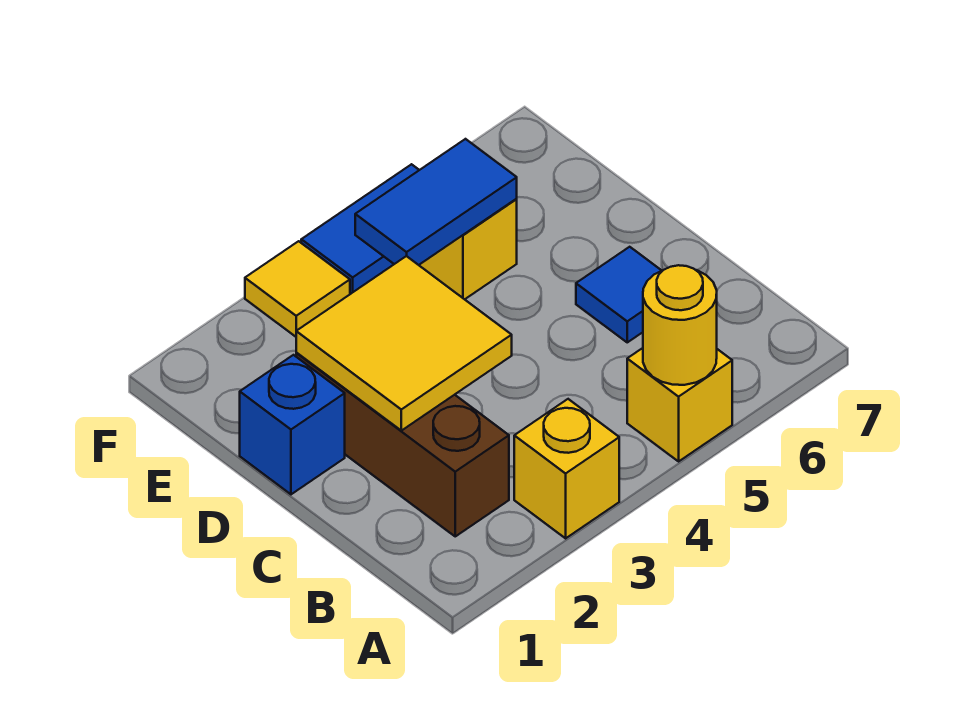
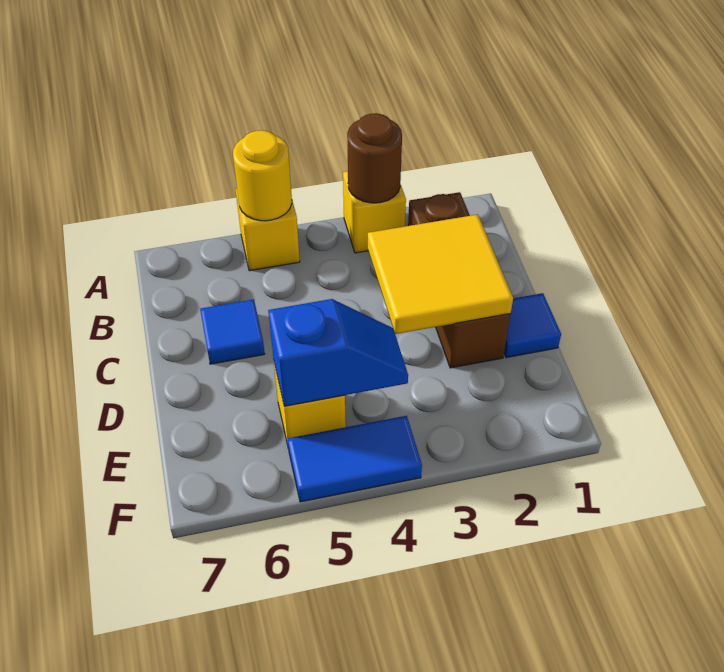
none -> brown round brick A3 level 2
blue brick D1 level 1 -> blue tile D1 level 1
blue tile E4:E5 level 2 -> blue slope E4:E5 level 2 top 5
yellow tile F3 level 1 -> none

